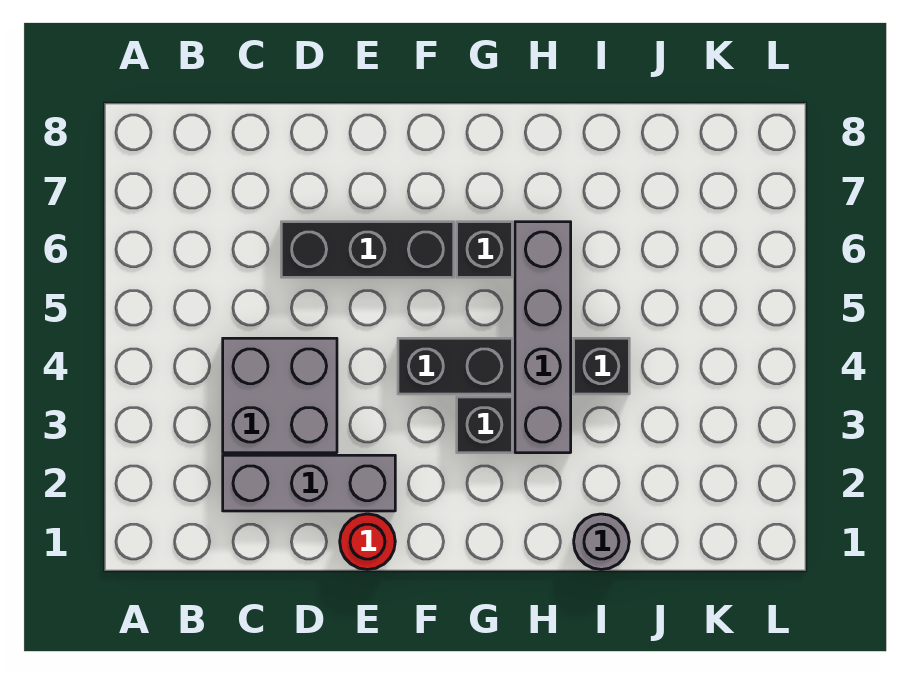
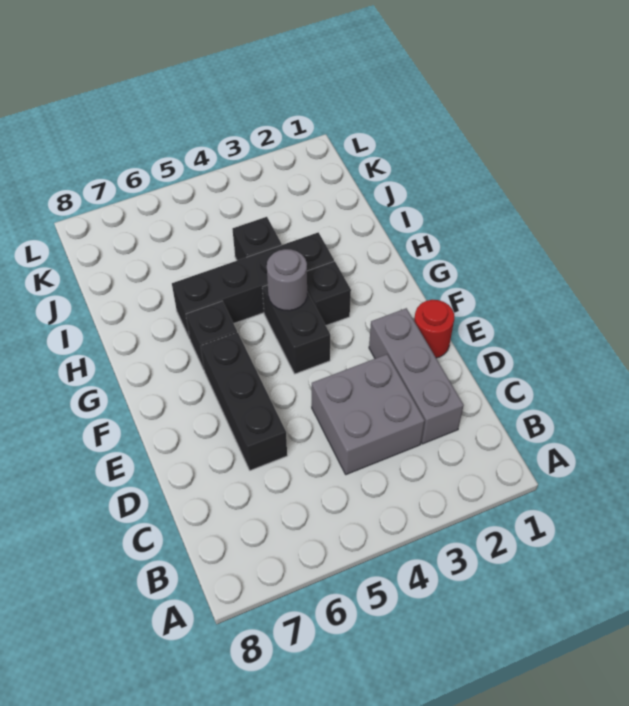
grey brick H3:H6 level 1 -> black brick H3:H6 level 1
grey round brick I1 level 1 -> grey round brick G4 level 2

